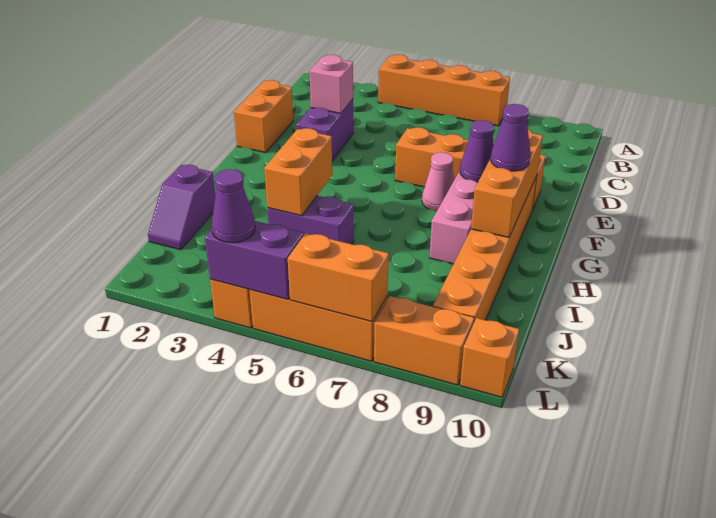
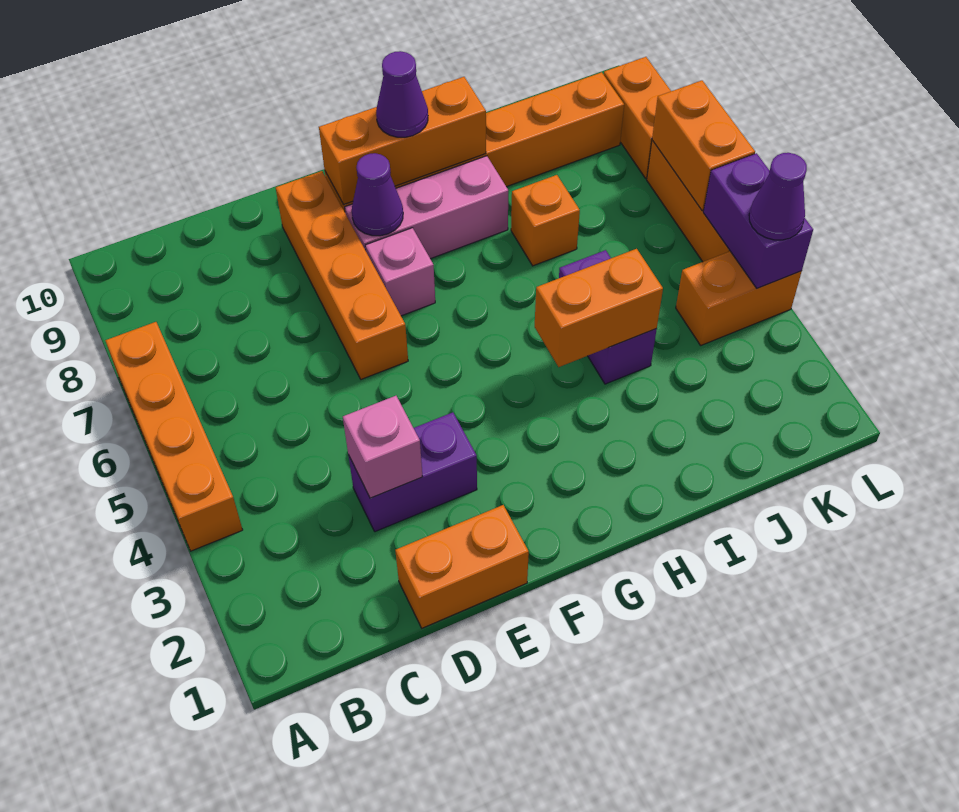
pink cone F7 level 1 -> pink brick F7 level 1
purple slope I1:J1 level 1 top I -> none
orange brick L10 level 1 -> orange brick I7 level 1

